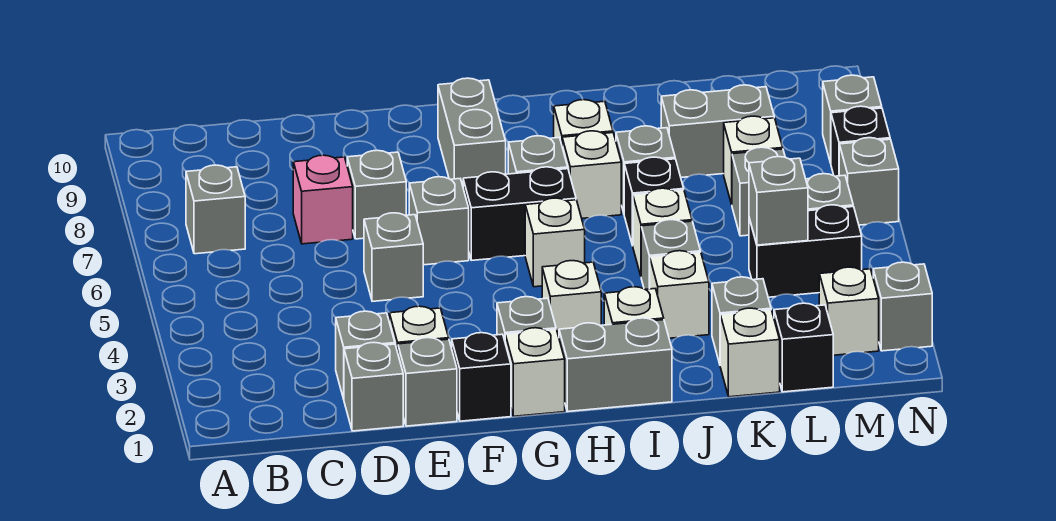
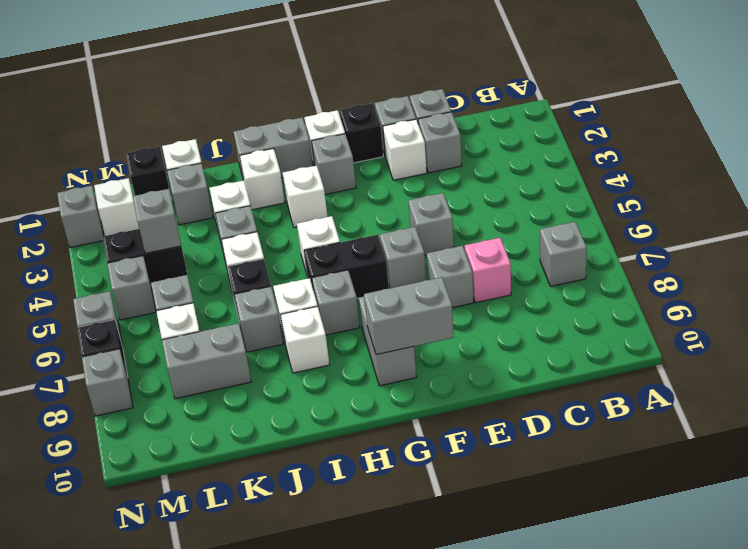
none -> grey brick F9:G9 level 2

